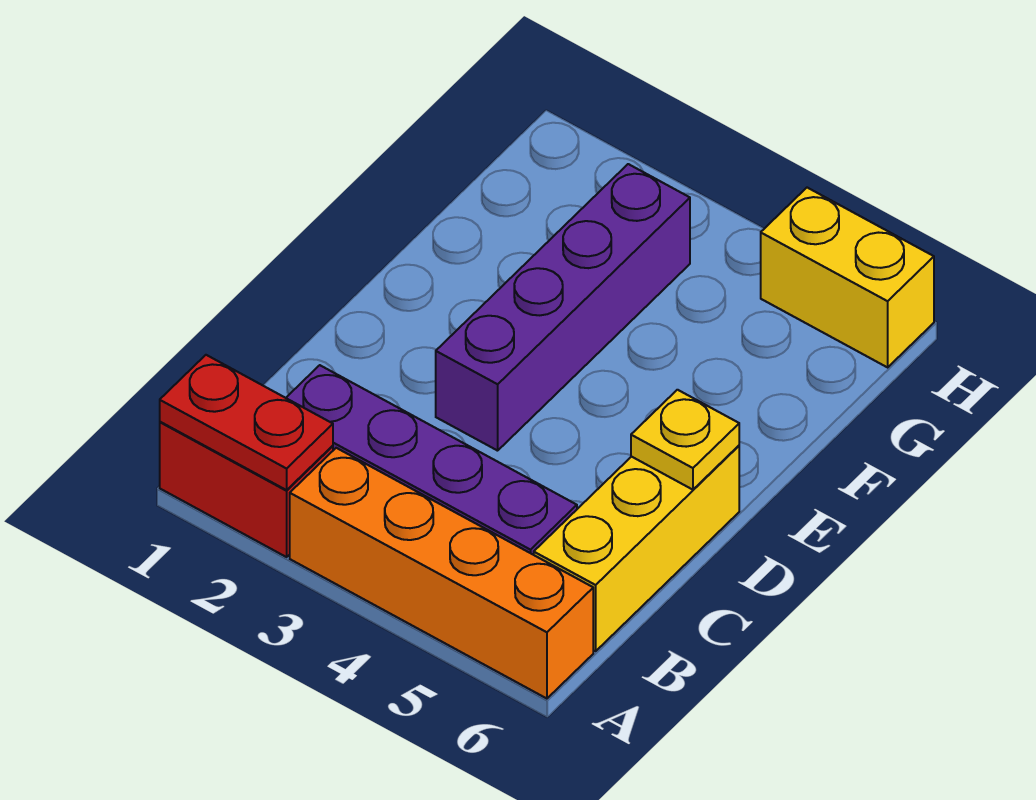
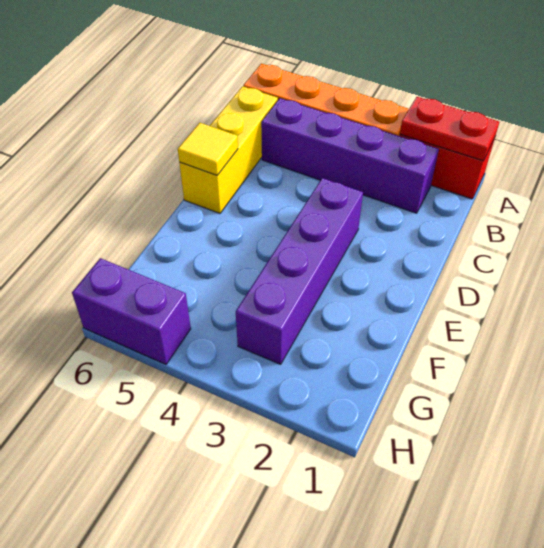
yellow plate D6 level 2 -> yellow tile D6 level 2
yellow brick H5:H6 level 1 -> purple brick H5:H6 level 1

